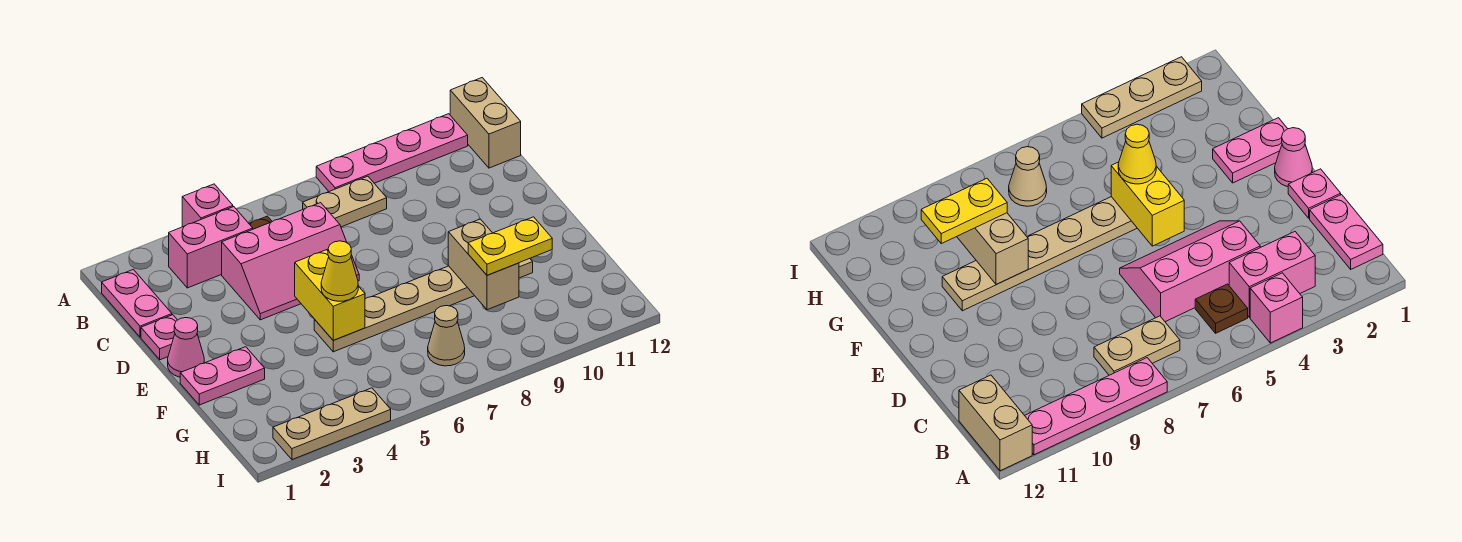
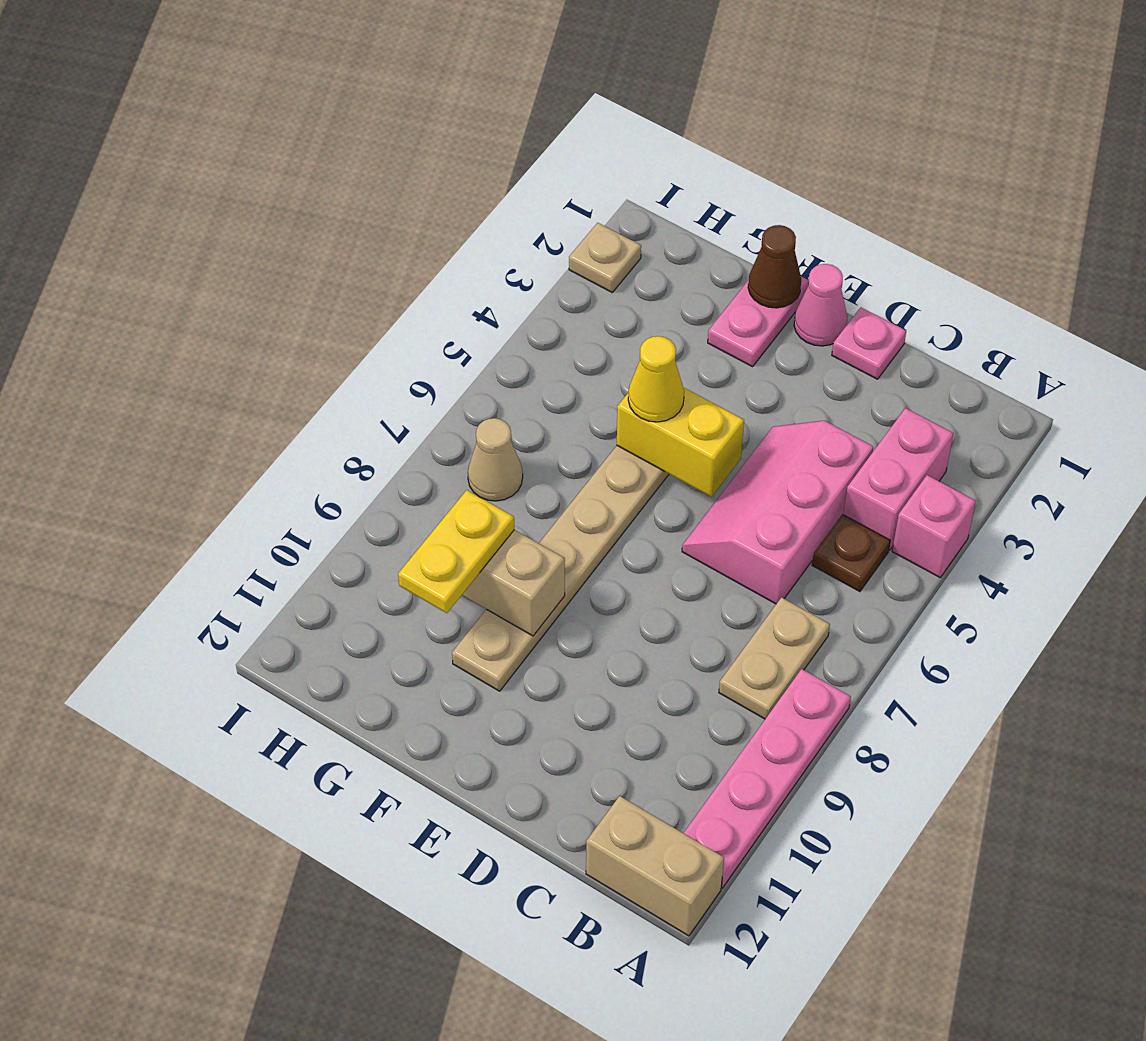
pink plate B1:C1 level 1 -> none
none -> brown cone F1 level 2
tan plate I2:I4 level 1 -> tan plate I2 level 1

